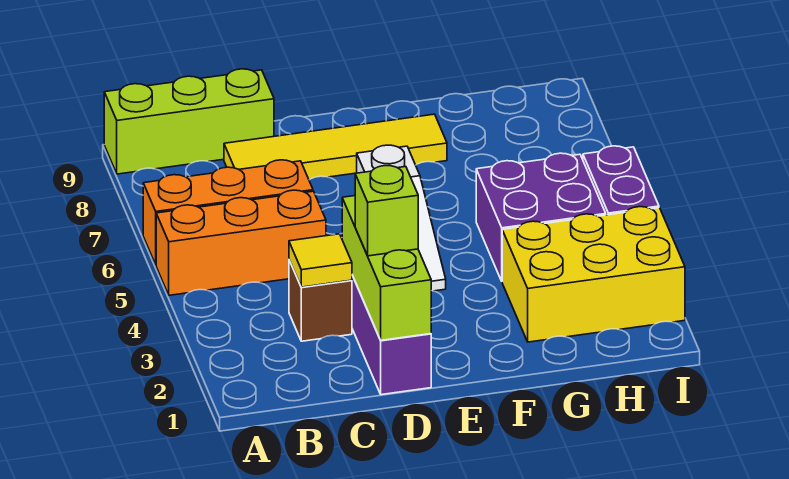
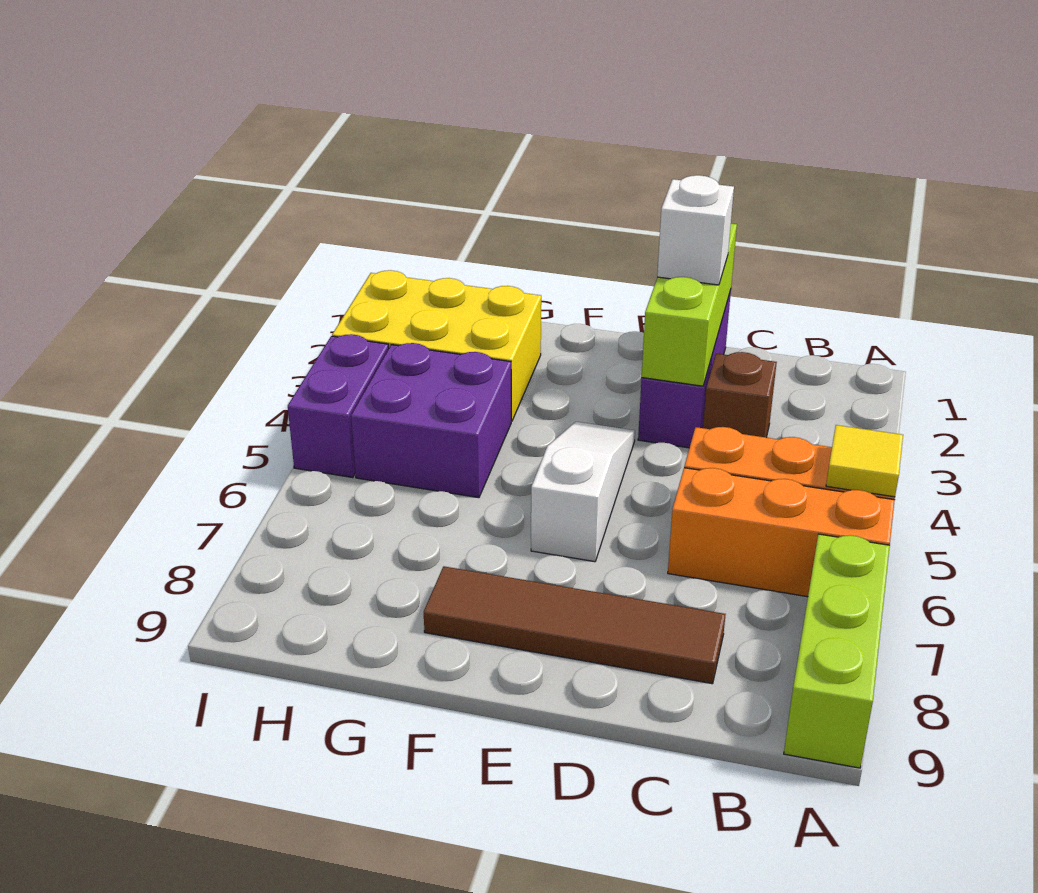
lime brick A9:C9 level 1 -> lime brick A7:A9 level 1
yellow tile C3 level 2 -> yellow tile A5 level 2
yellow tile C8:F8 level 1 -> brown tile C8:F8 level 1
lime brick D2 level 3 -> white brick D2 level 3

